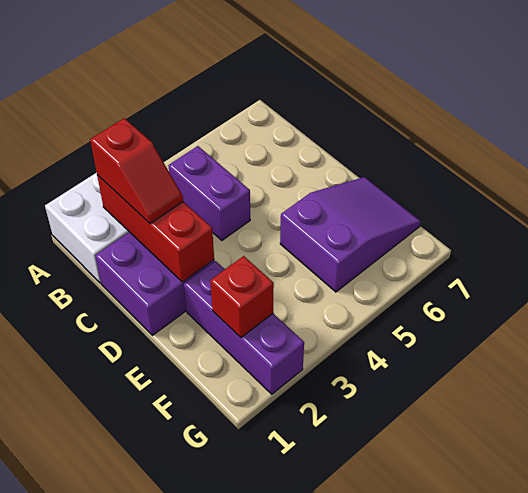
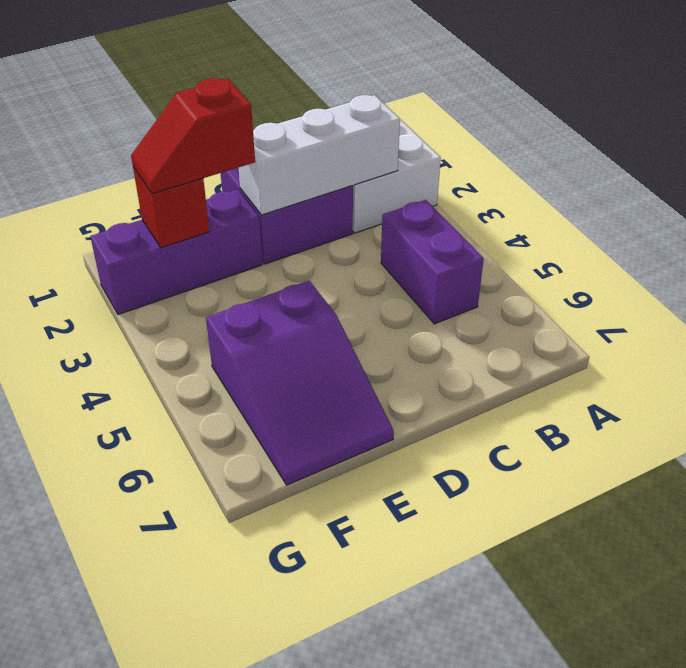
red brick B2:D2 level 2 -> white brick B2:D2 level 2
red slope B2:C2 level 3 top B -> red slope E2:F2 level 3 top E
purple brick B4:C4 level 1 -> purple brick B4:B5 level 1

